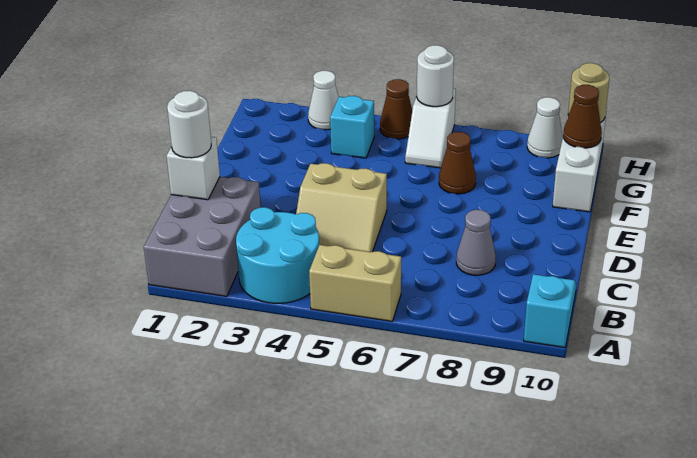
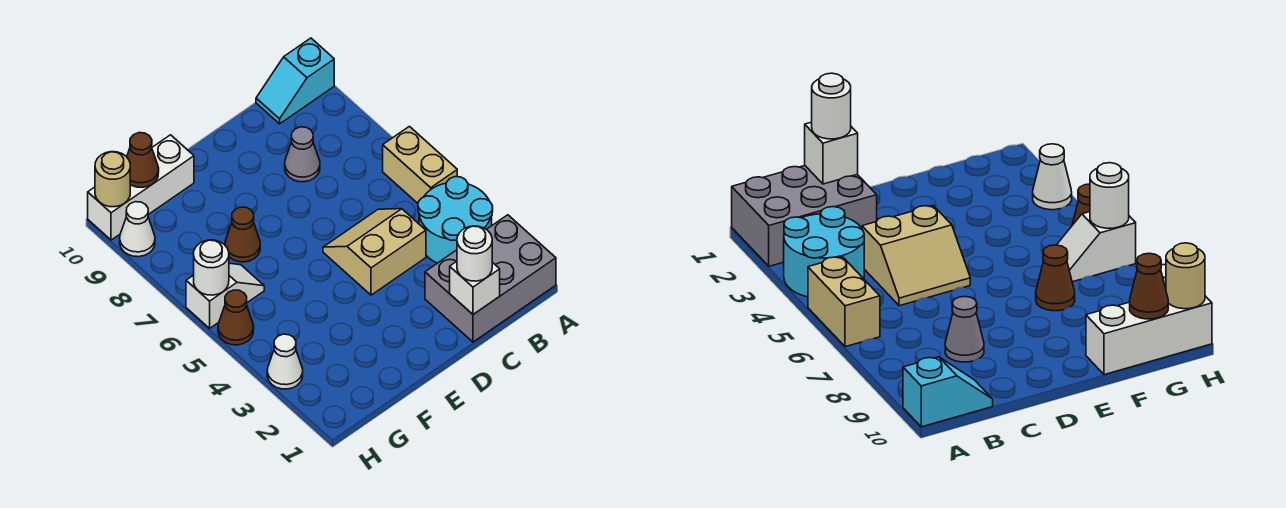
tan slope C4:D5 level 1 top D -> tan slope C4:D5 level 1 top 4
cyan brick G4 level 1 -> none

